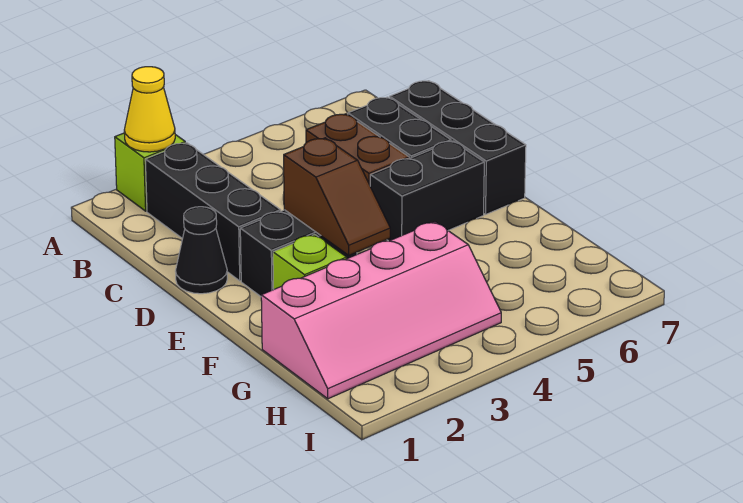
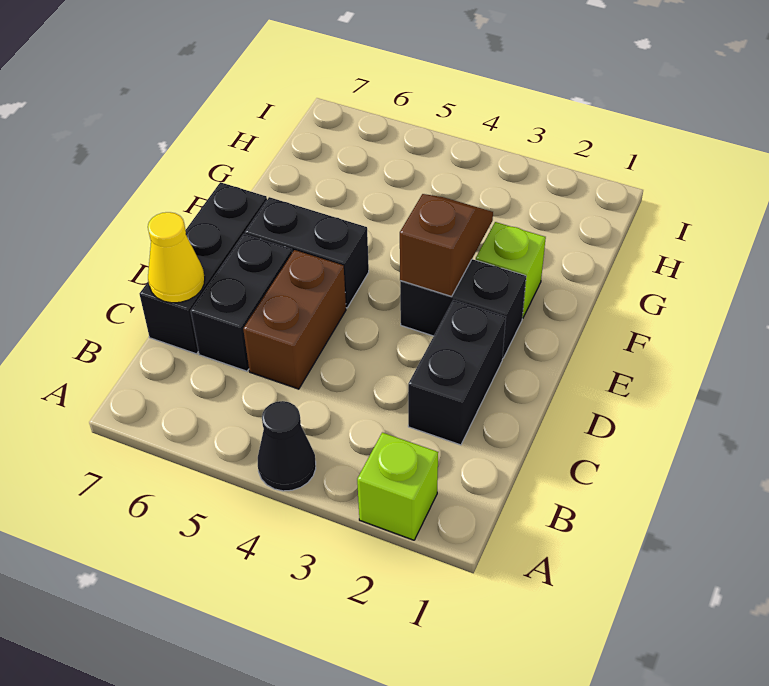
yellow cone A2 level 2 -> yellow cone C7 level 2
black brick B2:D2 level 1 -> black brick C2:D2 level 1
black cone D1 level 1 -> black cone A4 level 1
pink slope G1:H4 level 1 top G -> none

